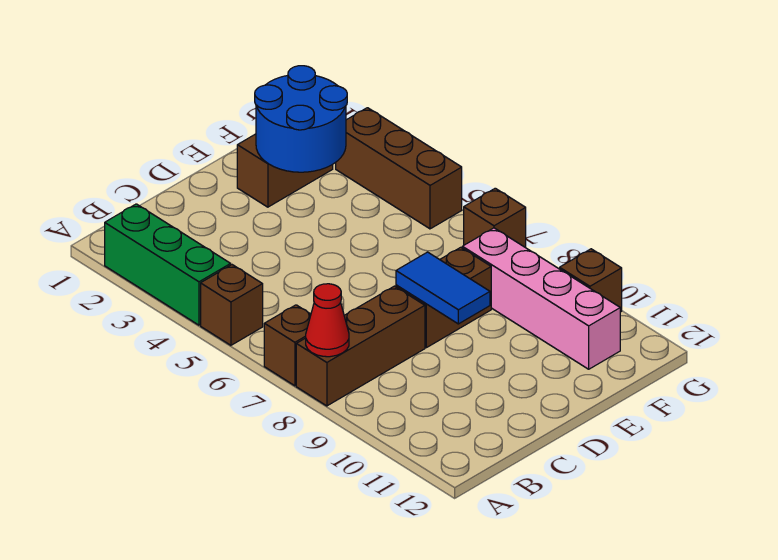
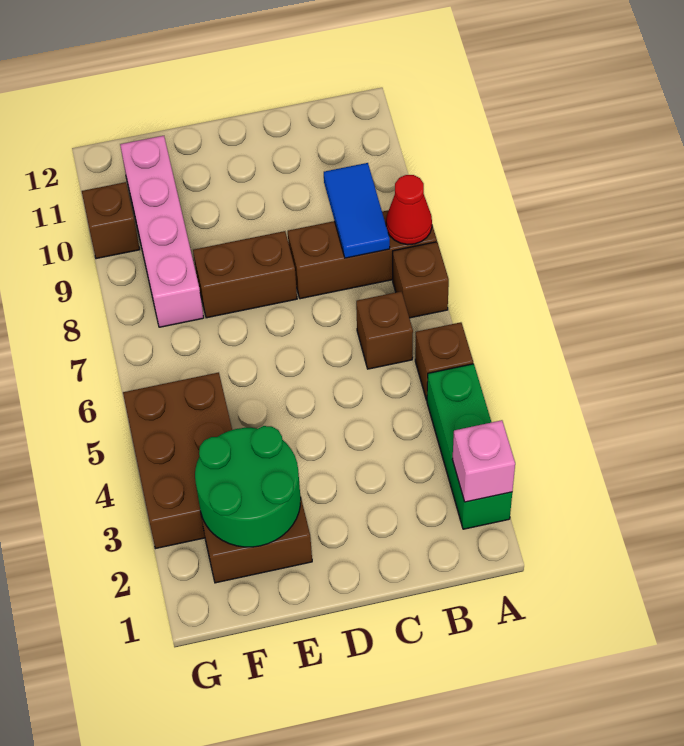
none -> pink brick A2 level 2
blue tile D8:D9 level 2 -> blue tile B8:B9 level 2
blue round brick E2:F3 level 2 -> green round brick E2:F3 level 2
brown brick G3:G5 level 1 -> brown brick F3:G5 level 1
brown brick G7 level 1 -> brown brick B6 level 1

